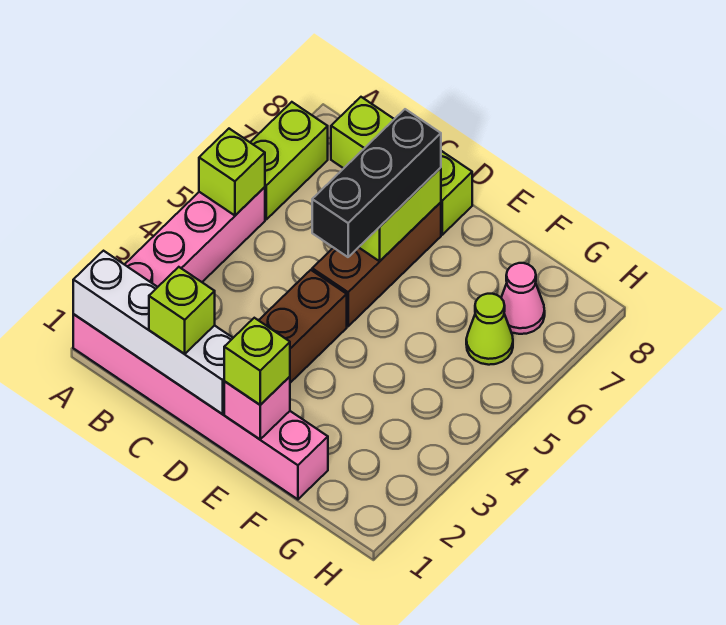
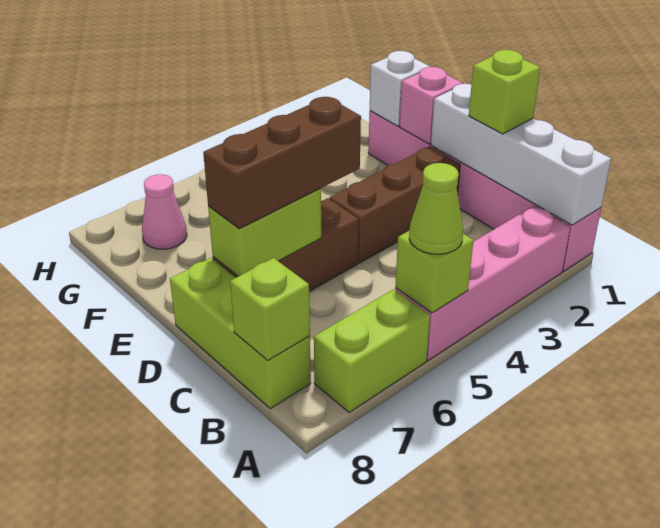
black brick D5:D7 level 3 -> brown brick D5:D7 level 3
lime brick E1 level 3 -> lime brick B8 level 2
none -> white brick F1 level 2
lime cone G6 level 1 -> lime cone A5 level 3

